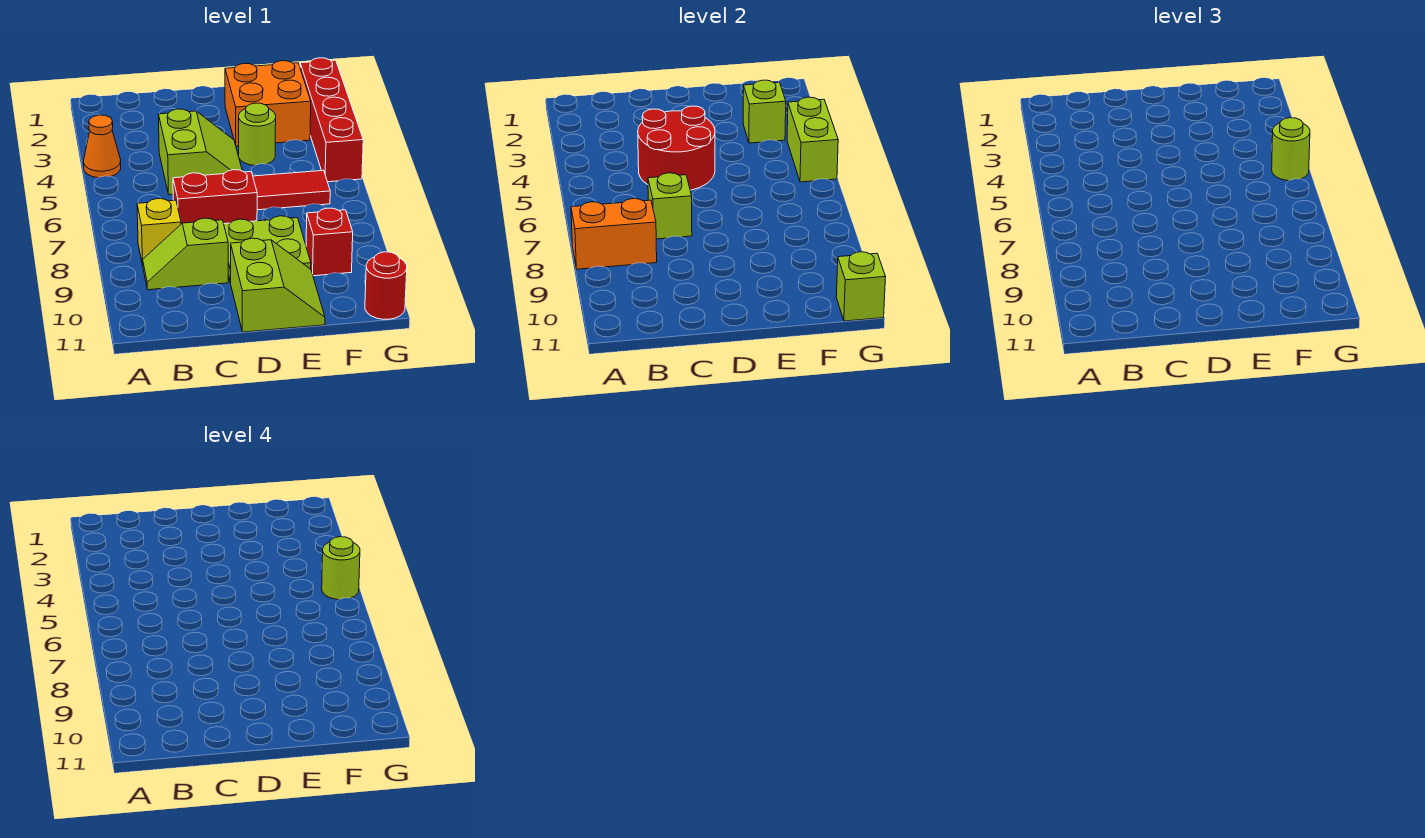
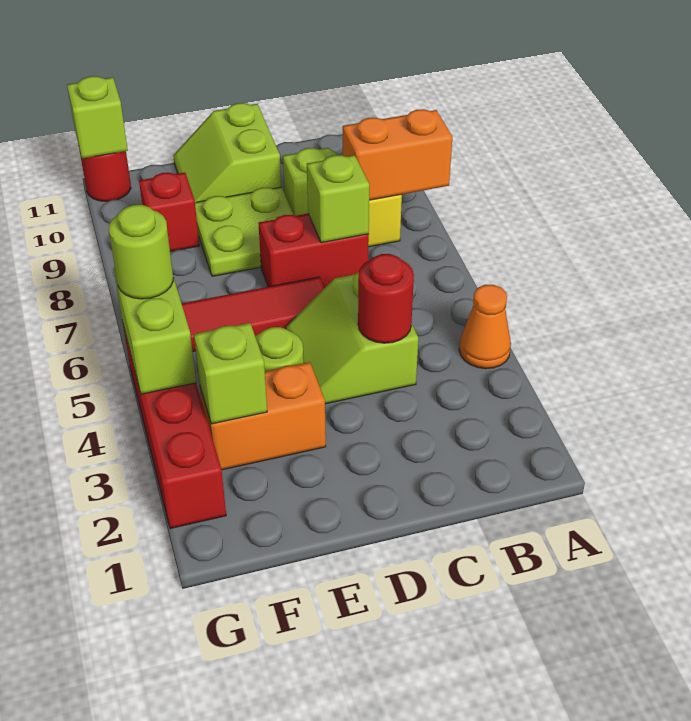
red round brick C4:D5 level 2 -> red round brick C4 level 2
orange brick E2:F3 level 1 -> orange brick E3:F3 level 1
lime round brick G5 level 4 -> none

